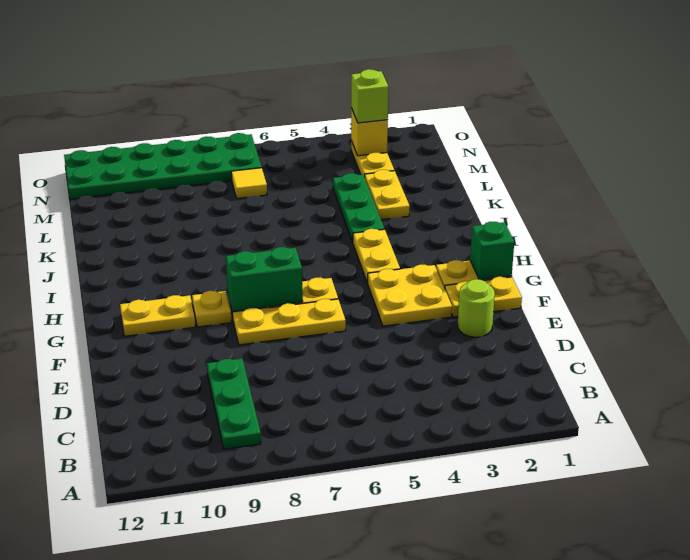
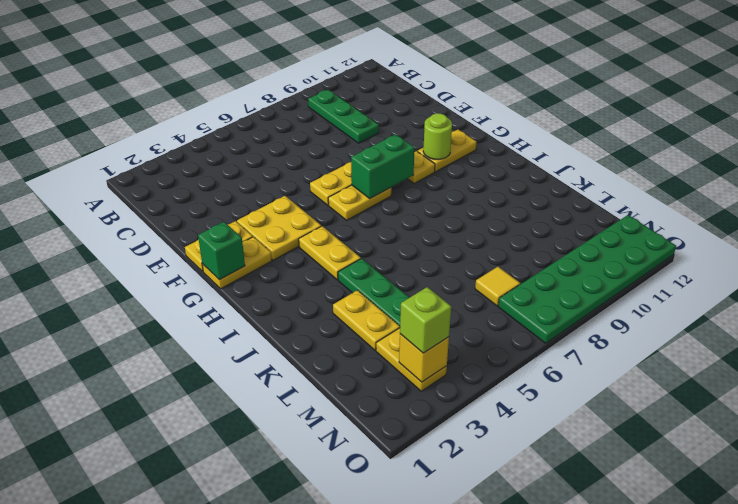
lime round brick E2 level 1 -> lime round brick G10 level 2

